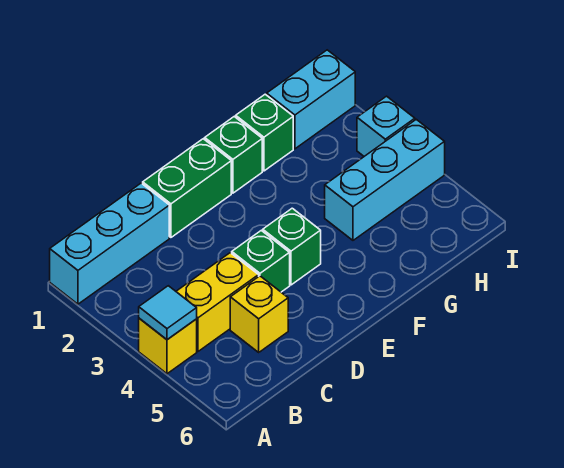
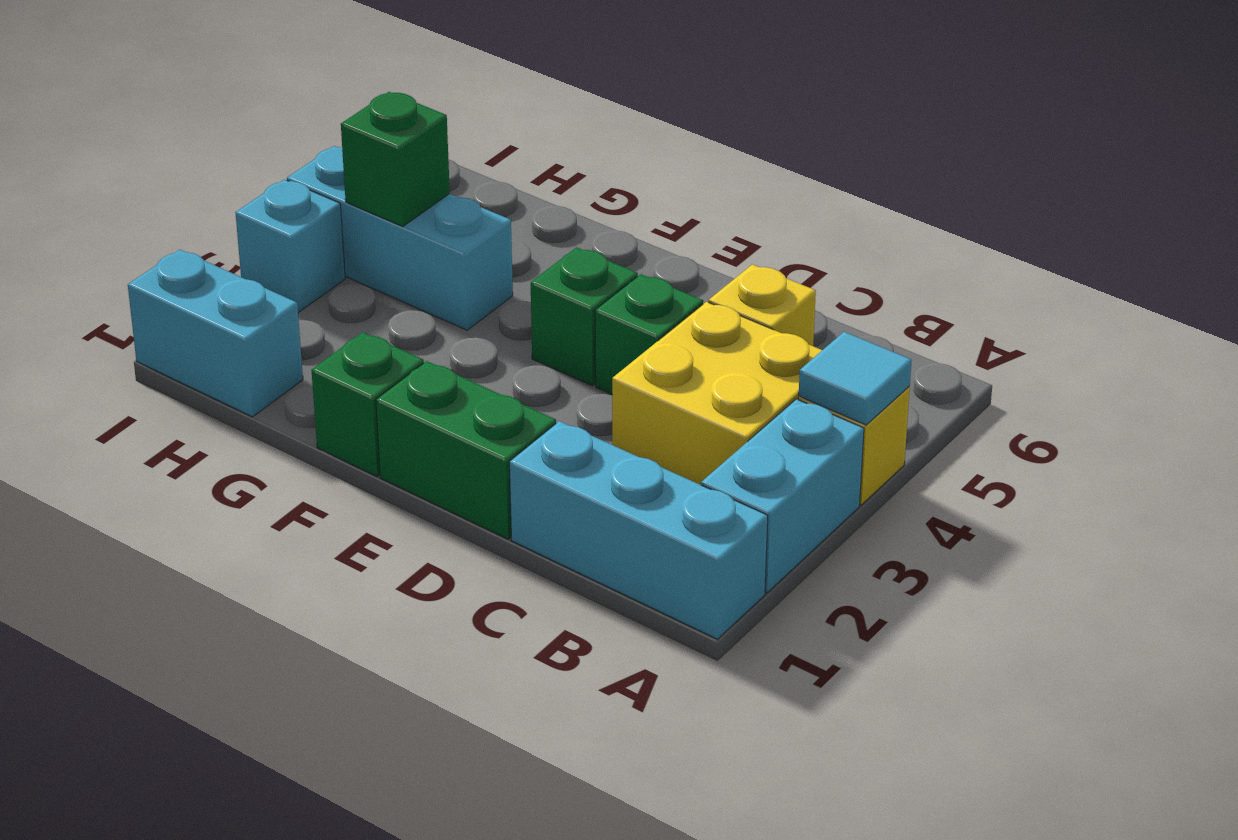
none -> cyan brick A2:A3 level 1
yellow brick B4:C4 level 1 -> yellow brick B3:C4 level 1
green brick G1 level 1 -> green brick H4 level 2

